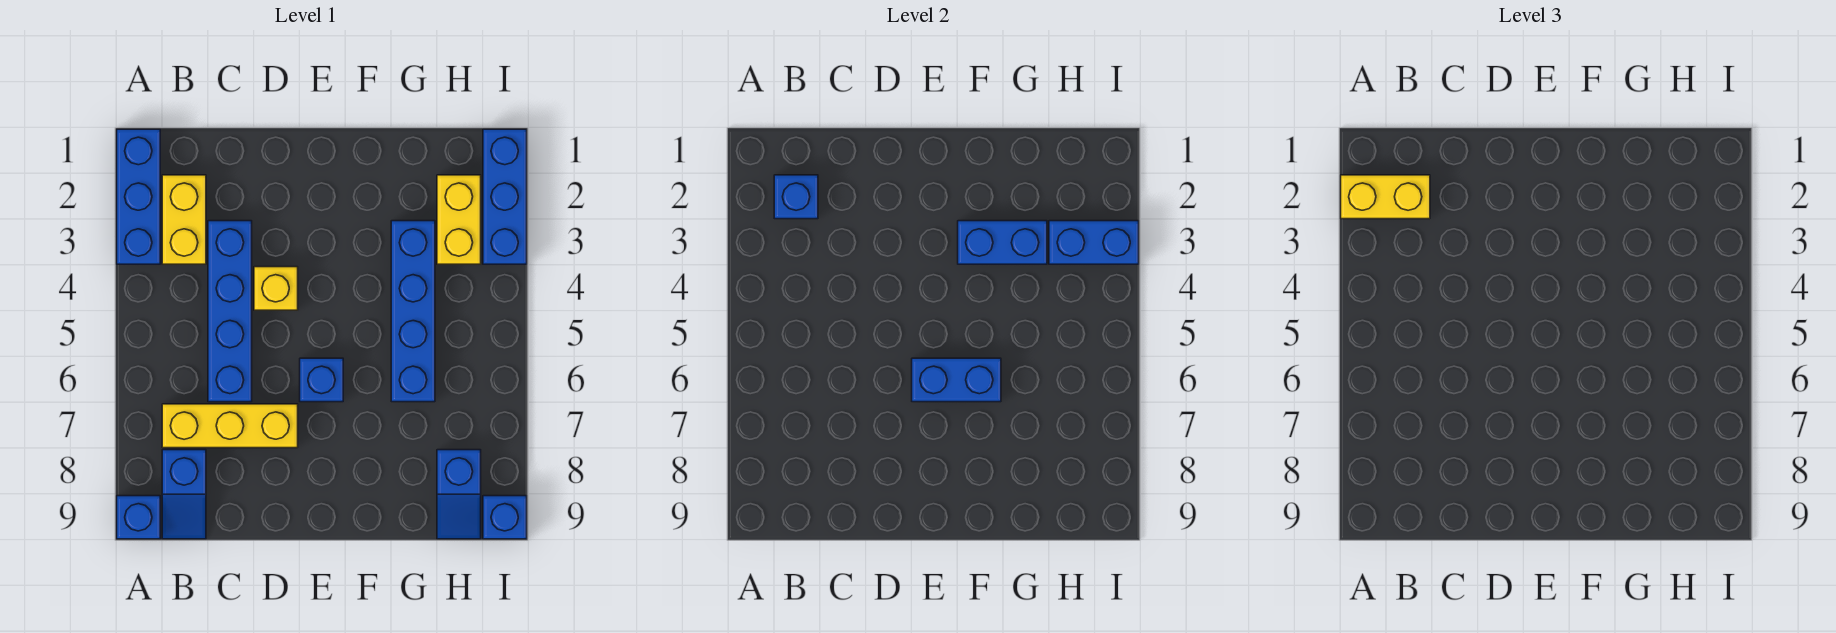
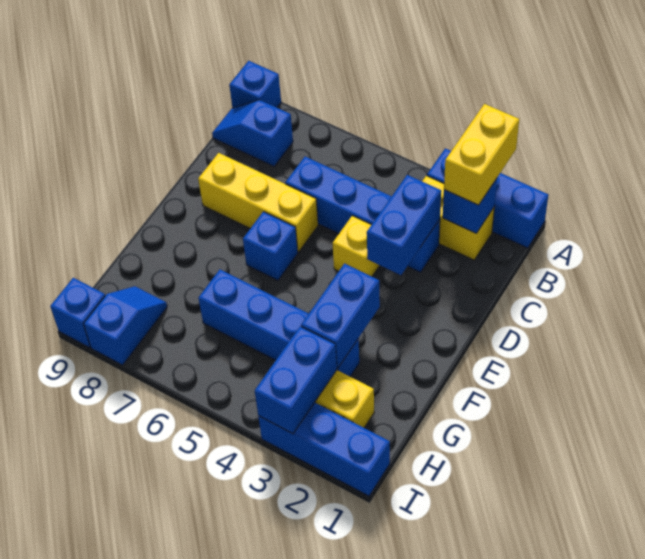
yellow brick B7:D7 level 1 -> yellow brick D6:D8 level 1
blue brick E6:F6 level 2 -> blue brick C3:D3 level 2
blue slope H8:H9 level 1 top 8 -> blue slope H8:I8 level 1 top I

